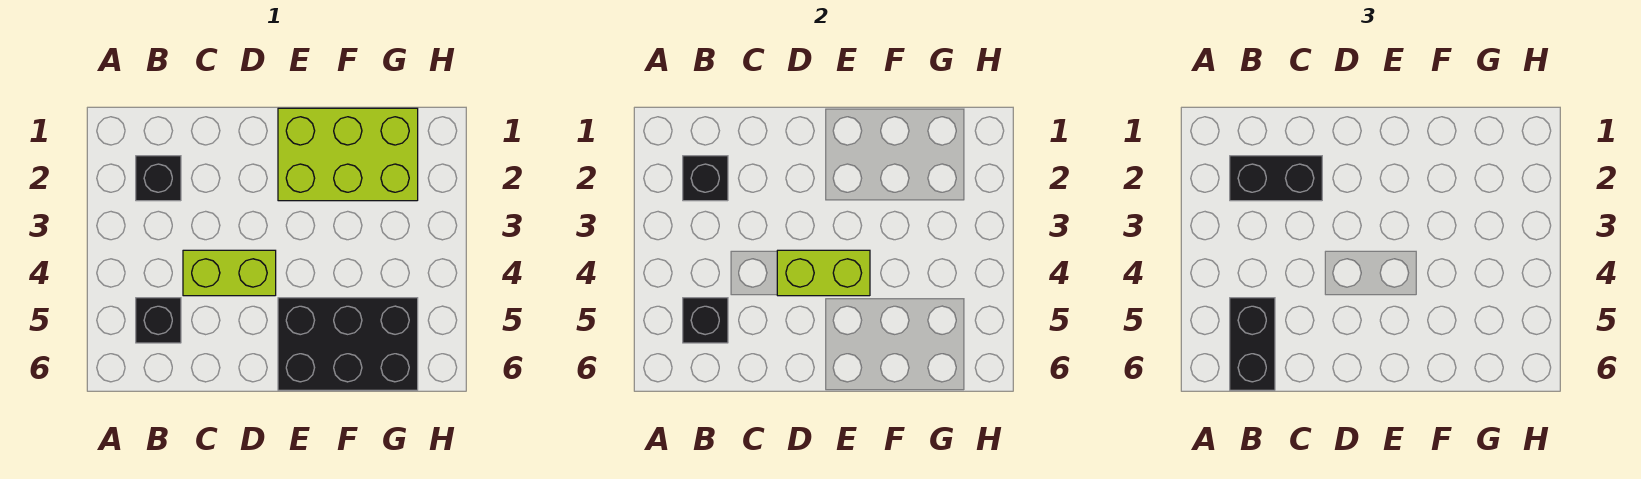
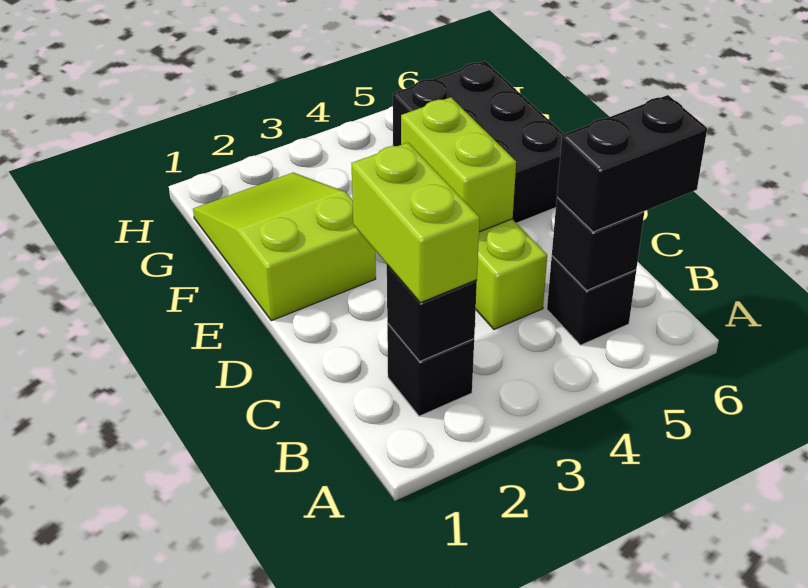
black brick B2:C2 level 3 -> lime brick B2:C2 level 3
lime brick E1:G2 level 1 -> lime slope E1:G2 level 1 top E

